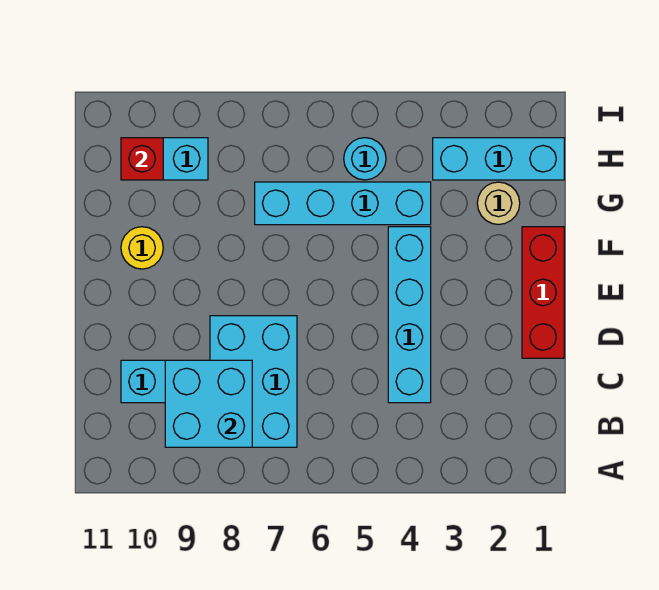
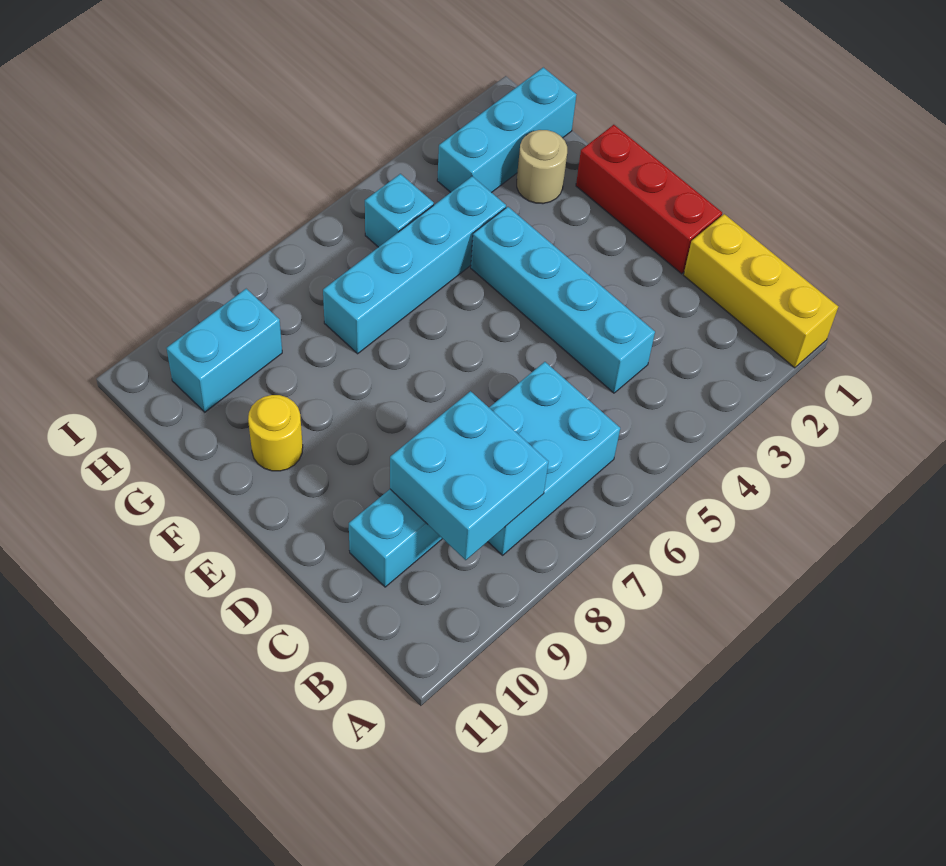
none -> yellow brick A1:C1 level 1
cyan brick B7:D8 level 1 -> cyan brick B6:C8 level 1
cyan round brick H5 level 1 -> cyan brick H5 level 1
red brick H10 level 2 -> none

